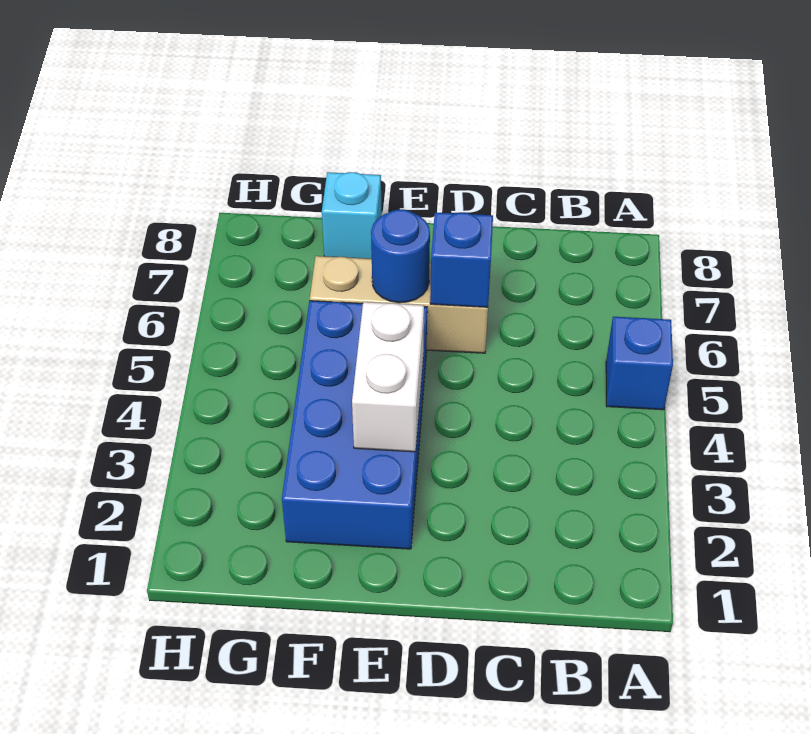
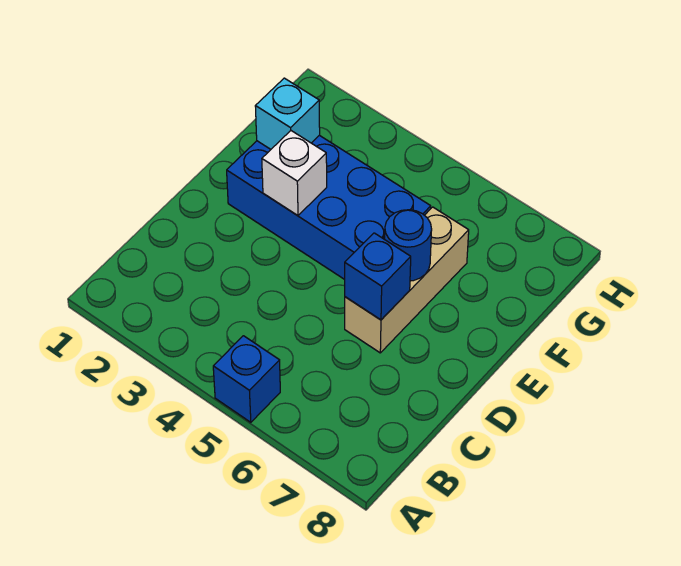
white brick E3:E4 level 2 -> white brick E3 level 2
cyan brick F8 level 1 -> cyan brick F2 level 2

